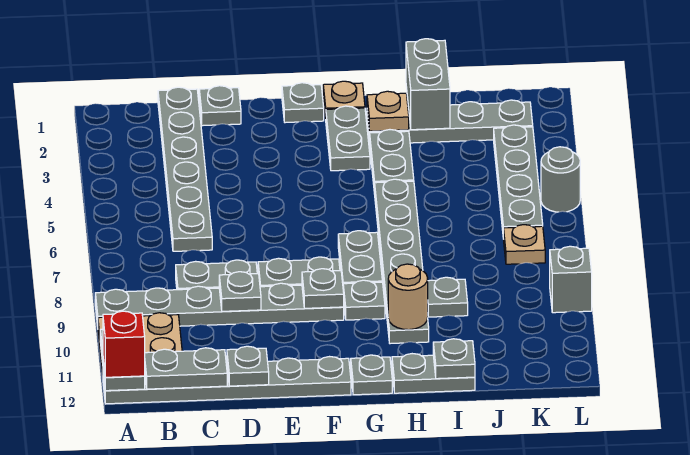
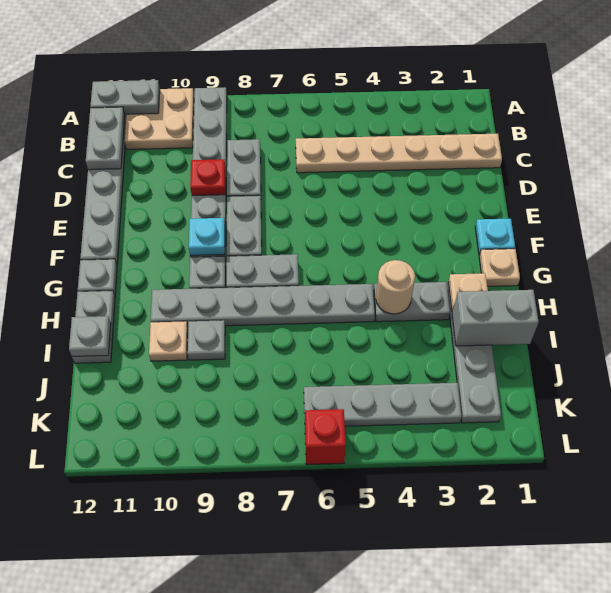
red brick A12 level 3 -> red brick L6 level 1
grey plate C1:C6 level 1 -> tan plate C1:C6 level 1
grey plate D1 level 1 -> none
grey plate D9 level 2 -> red plate D9 level 2
grey plate D12 level 2 -> none
grey plate F1 level 1 -> cyan plate F1 level 1
grey plate F9 level 2 -> cyan plate F9 level 2
grey plate G2:G3 level 1 -> none
tan round brick H10 level 2 -> tan round brick H4 level 2
tan plate K7 level 1 -> tan plate I10 level 1
grey round brick L5 level 1 -> none
grey brick L9 level 1 -> none

